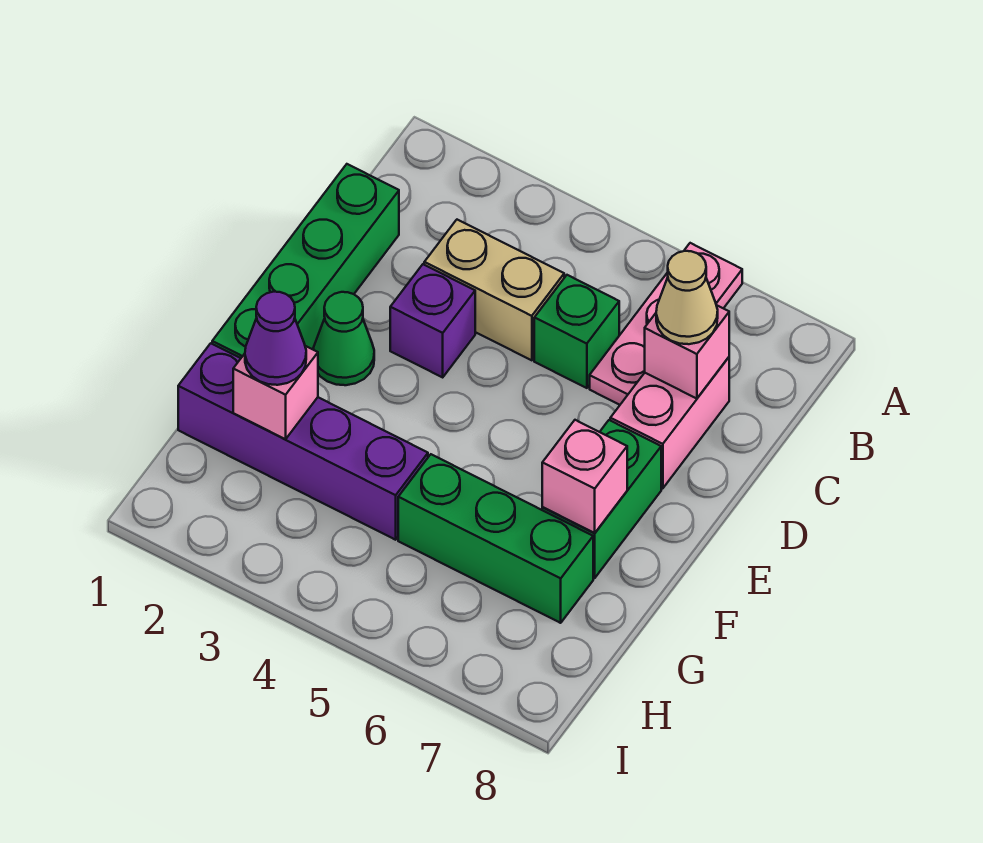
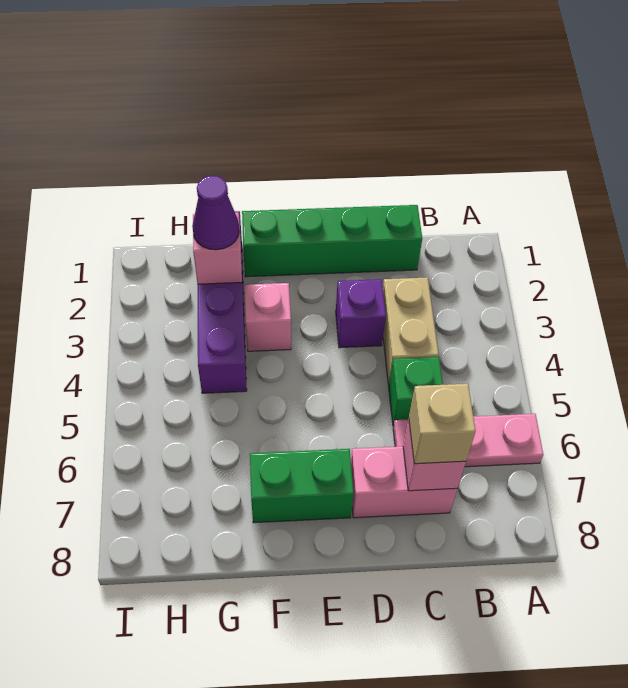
tan cone C7 level 3 -> tan brick C7 level 3
green cone E2 level 1 -> none
pink brick F7 level 2 -> pink brick F3 level 1
green brick G5:G7 level 1 -> none

